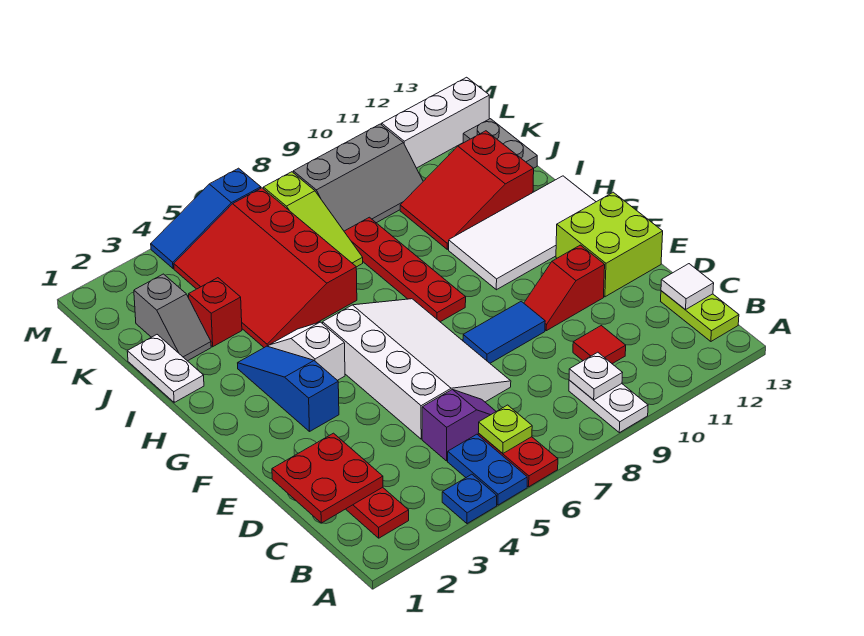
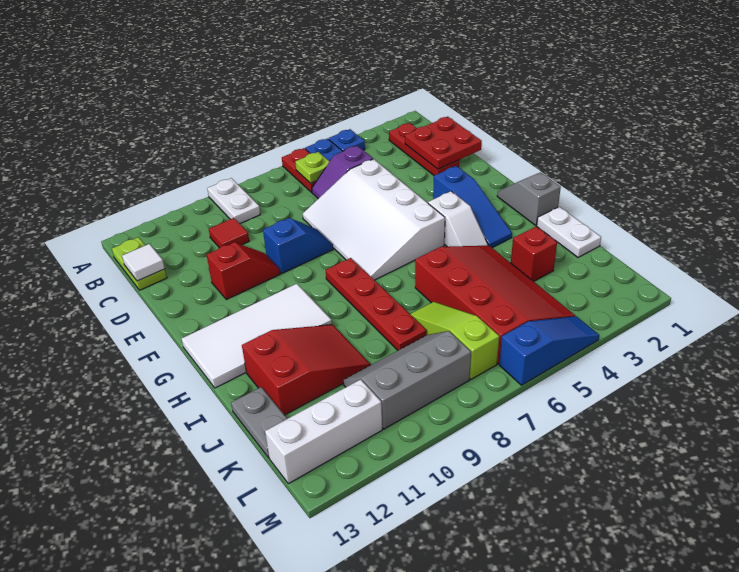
white plate B9 level 2 -> none
blue tile E8:E9 level 1 -> blue slope E8:E9 level 1 top 9
lime brick E12:F13 level 1 -> none
grey slope J2:K2 level 1 top K -> grey slope G1:H1 level 1 top H

